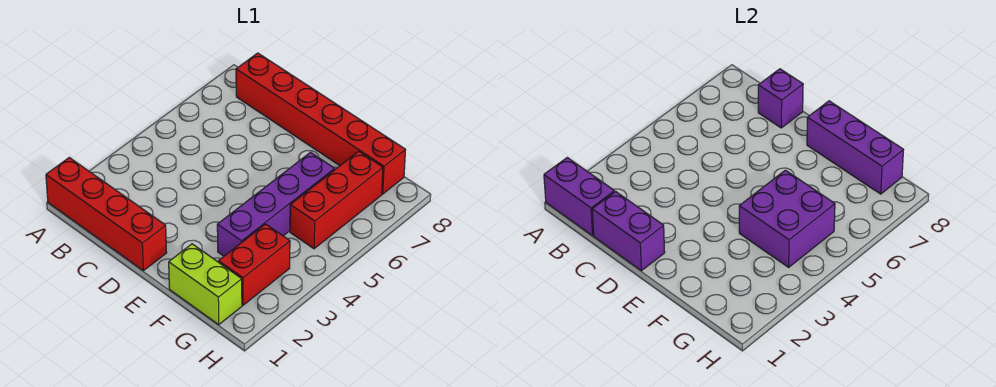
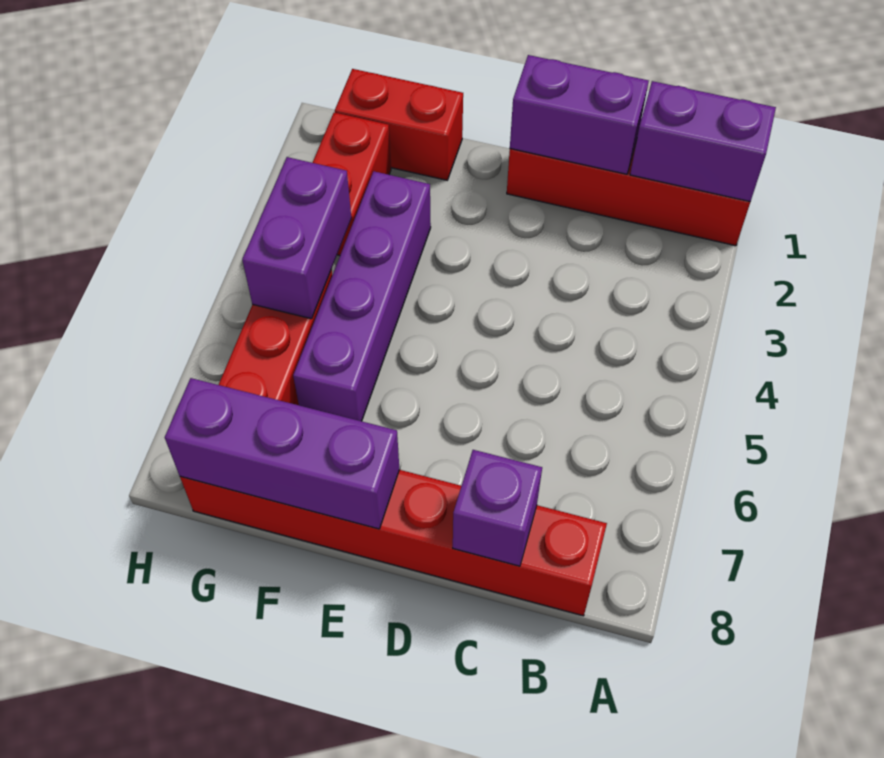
lime brick F1:G1 level 1 -> red brick F1:G1 level 1
purple brick F4:G5 level 2 -> purple brick G4:G5 level 2

